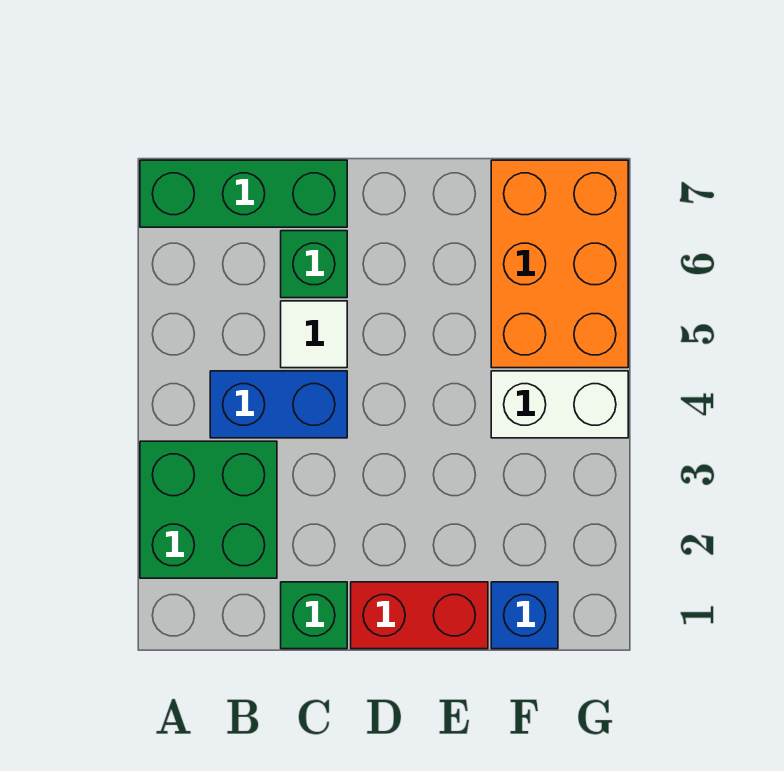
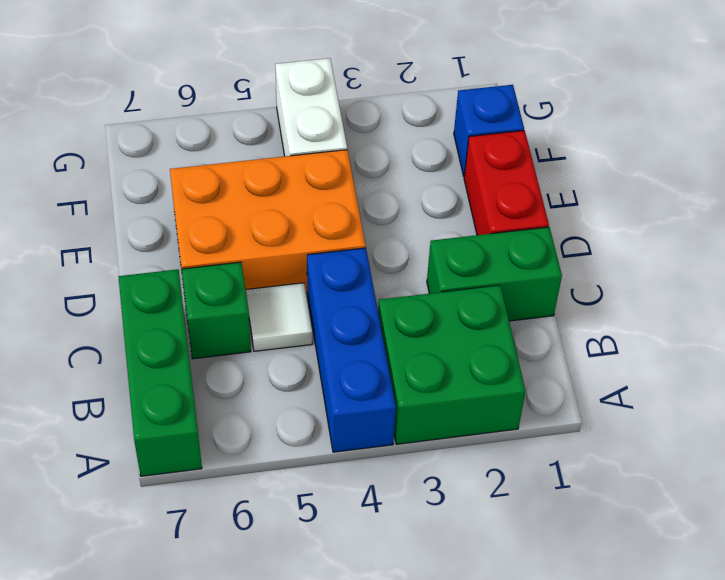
blue brick B4:C4 level 1 -> blue brick A4:C4 level 1
green brick C1 level 1 -> green brick C1:C2 level 1
orange brick F5:G7 level 1 -> orange brick D4:E6 level 1

